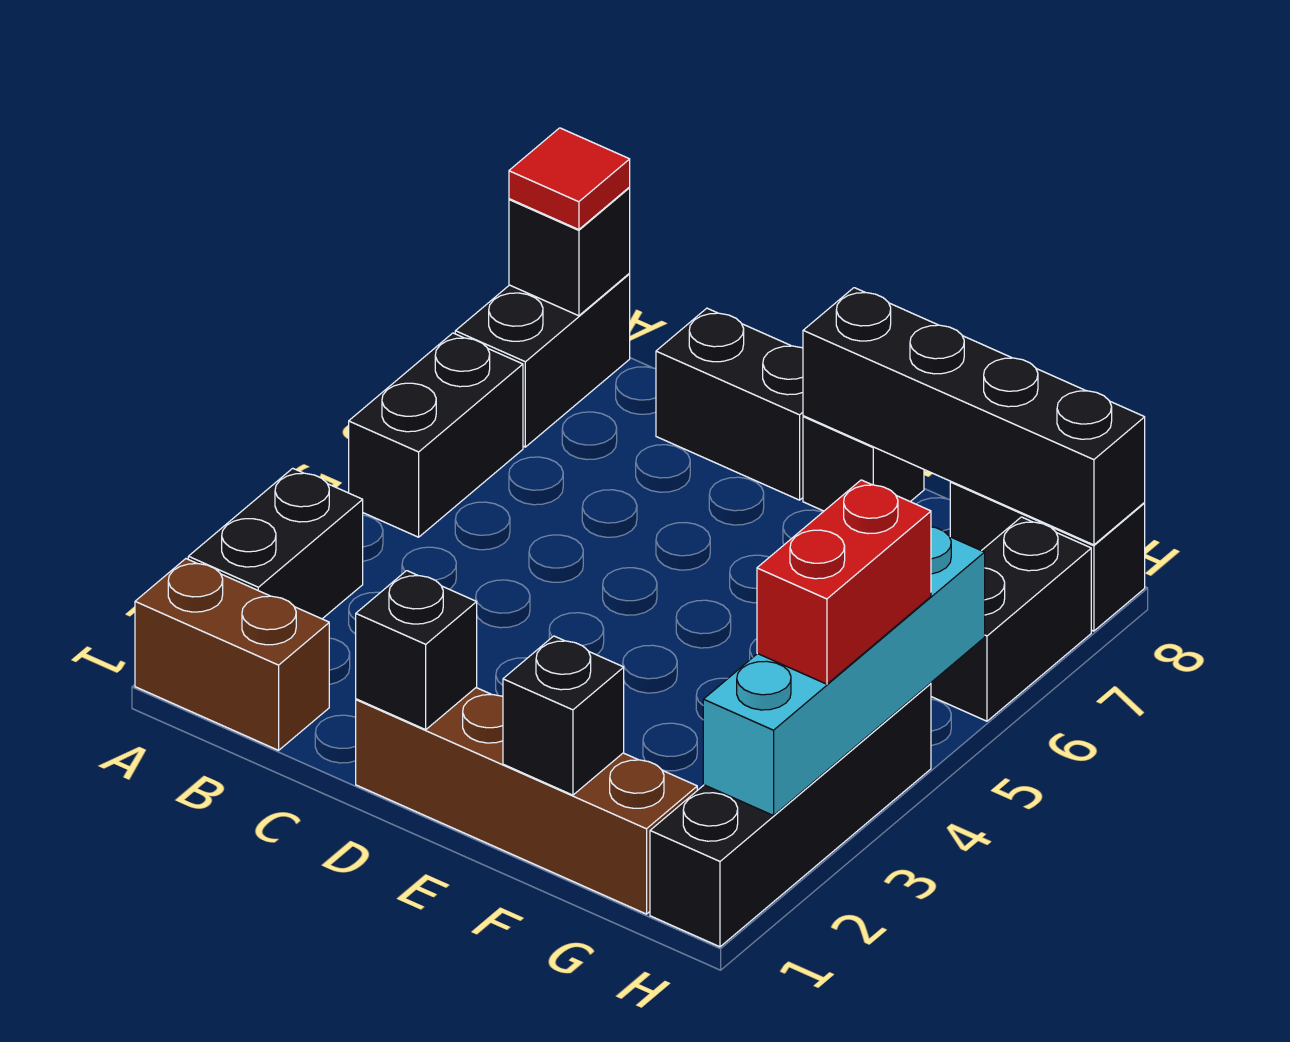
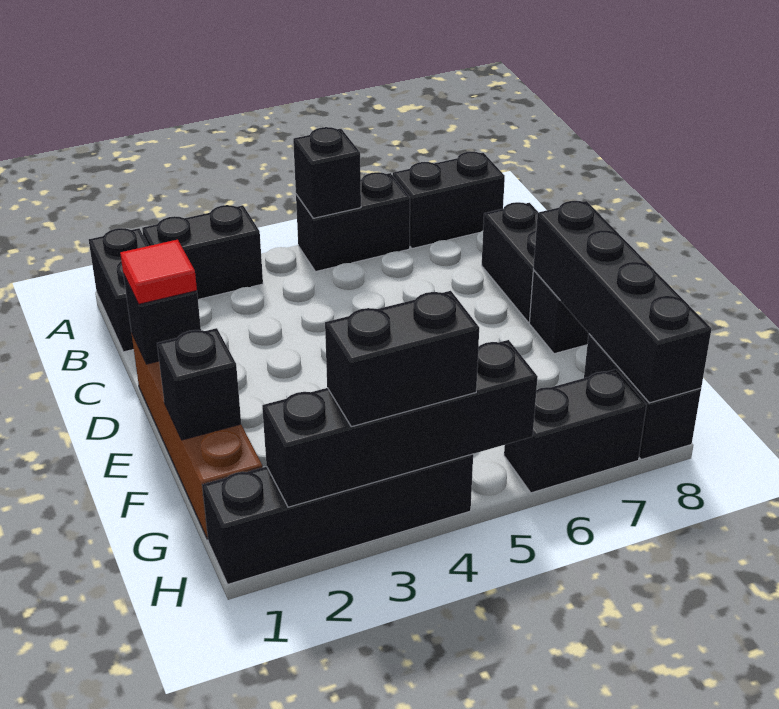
brown brick A1:B1 level 1 -> black brick A1:B1 level 1
black brick A8 level 2 -> black brick A5 level 2
red tile A8 level 3 -> red tile D1 level 3
cyan brick H2:H5 level 2 -> black brick H2:H5 level 2
red brick H3:H4 level 3 -> black brick H3:H4 level 3

